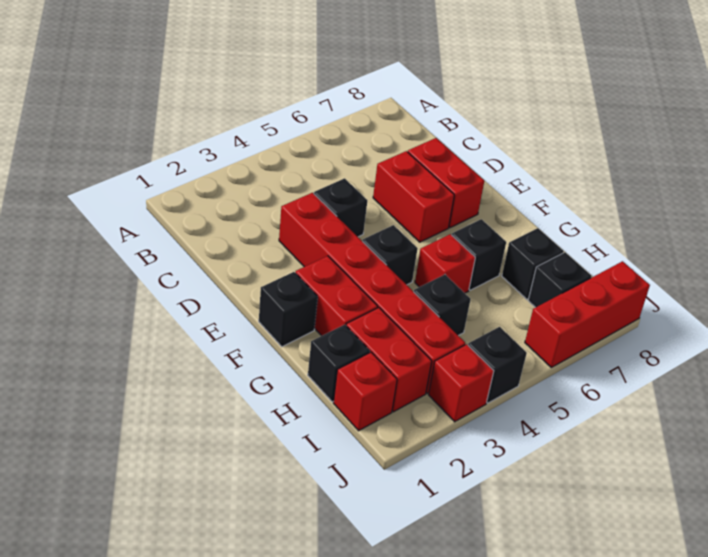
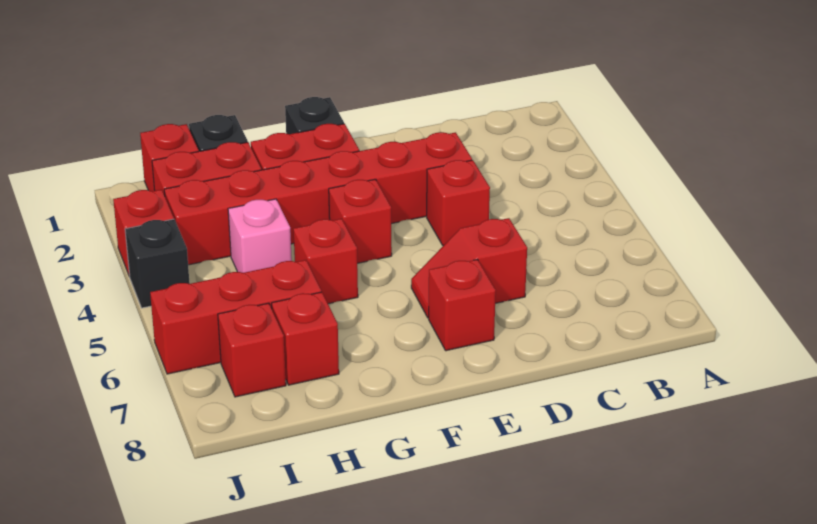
black brick D4 level 1 -> red brick D4 level 1
red brick D6:E6 level 1 -> red slope D6:E6 level 1 top D
red brick D7:E7 level 1 -> red brick E7 level 1
black brick F4 level 1 -> red brick F4 level 1
black brick G6 level 1 -> none
black brick H4 level 1 -> pink brick H4 level 1
black brick H7 level 1 -> red brick H7 level 1
black brick I7 level 1 -> red brick I7 level 1
red brick J6:J8 level 1 -> red brick H6:J6 level 1

